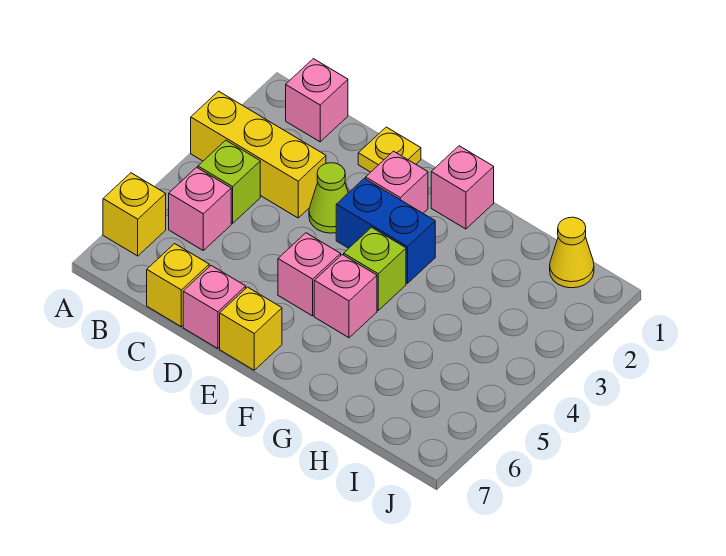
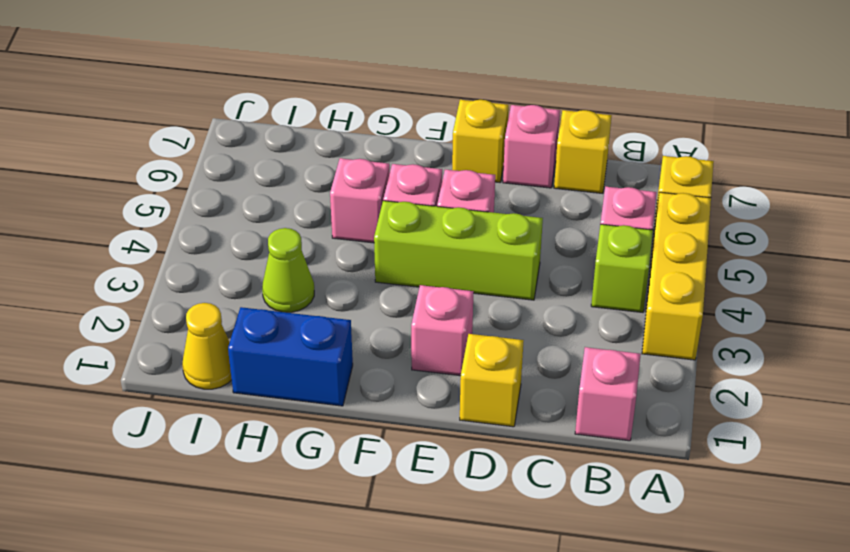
yellow brick A3:C3 level 1 -> yellow brick A3:A5 level 1
yellow plate D1 level 1 -> yellow brick D1 level 1
lime cone D3 level 1 -> lime cone H3 level 1
blue brick E3:F3 level 1 -> blue brick G1:H1 level 1
pink brick F1 level 1 -> pink brick G5 level 1
lime brick F4 level 1 -> lime brick D4:F4 level 1

